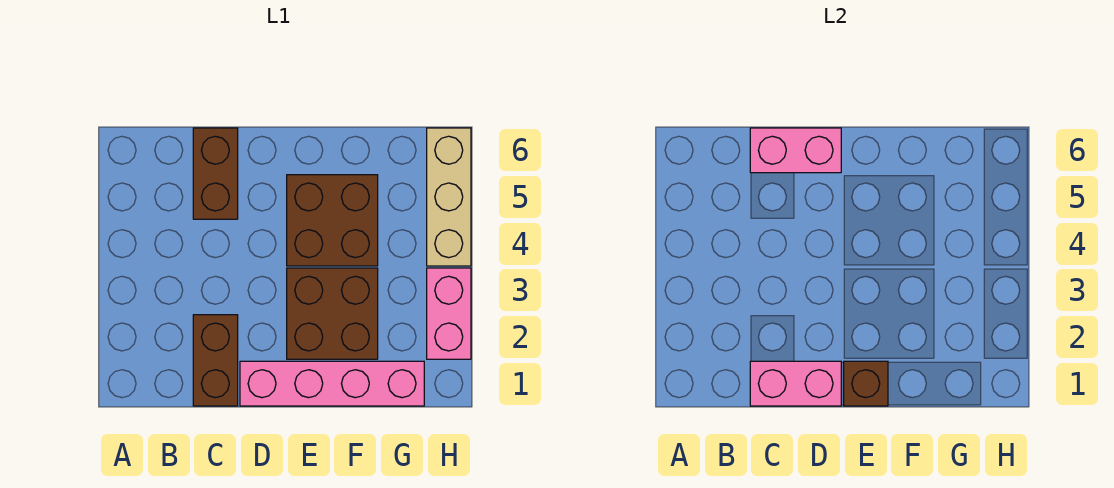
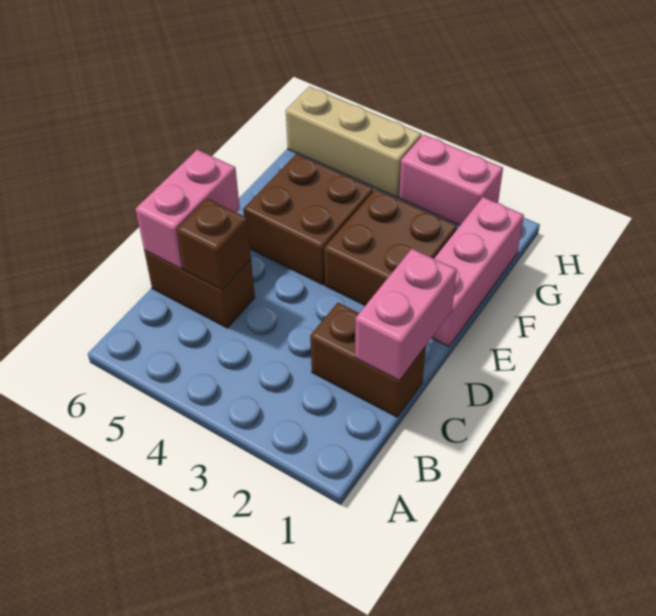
pink brick D1:G1 level 1 -> pink brick E1:G1 level 1
brown brick E1 level 2 -> brown brick C5 level 2

